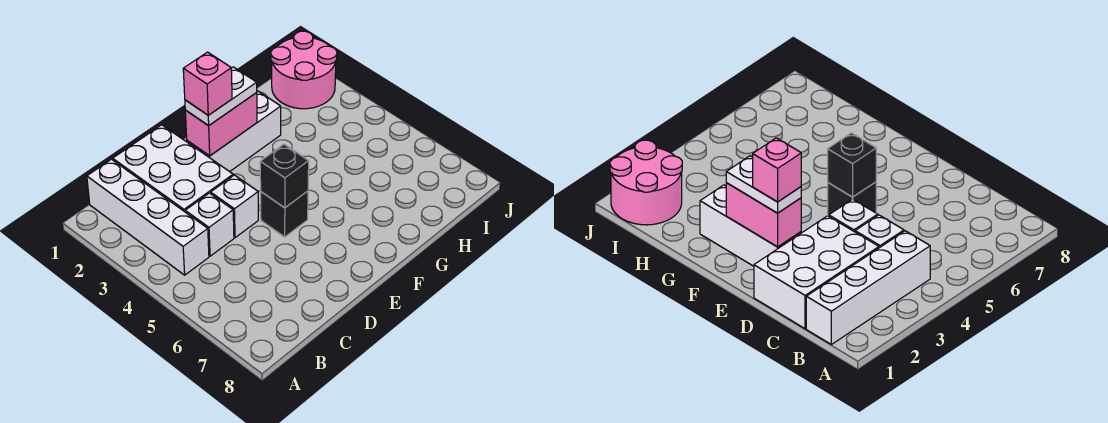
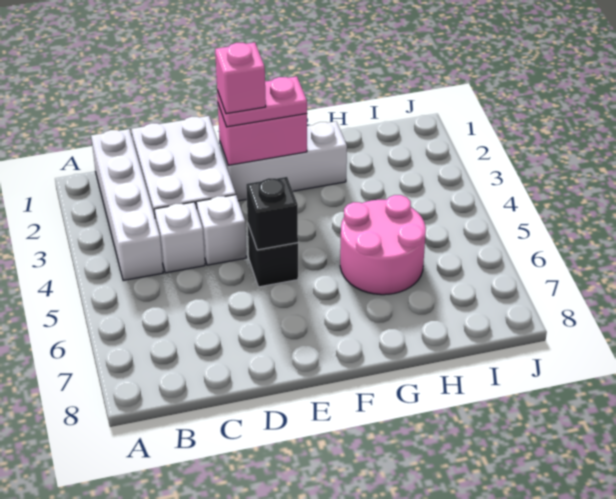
white plate E2:F2 level 3 -> pink plate E2:F2 level 3
pink round brick I1:J2 level 1 -> pink round brick G5:H6 level 1

